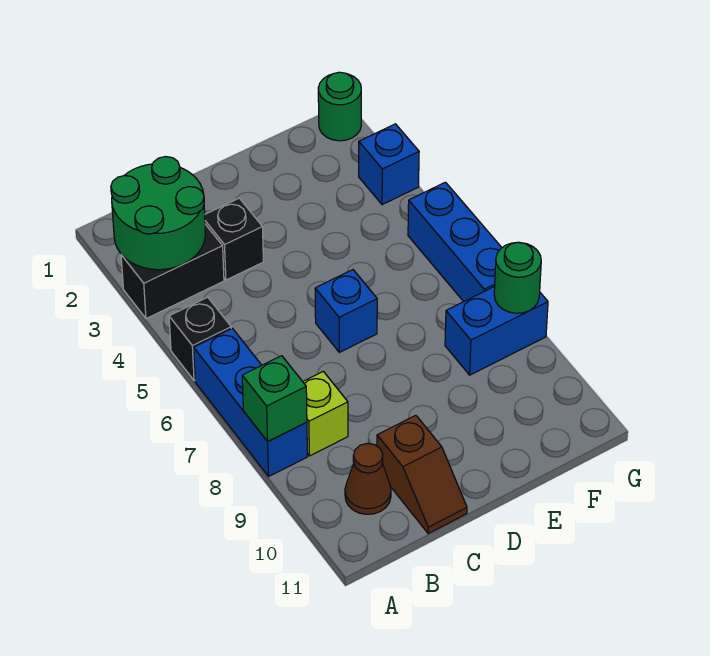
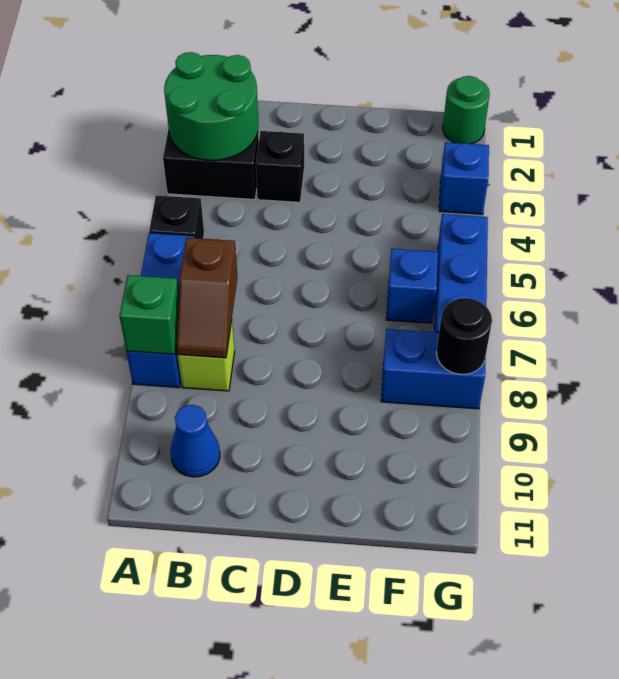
brown cone B10 level 1 -> blue cone B10 level 1
brown slope C10:C11 level 1 top 10 -> brown slope B7:B8 level 2 top 7
blue brick D6 level 1 -> blue brick F6 level 1
green round brick G8 level 2 -> black round brick G8 level 2

